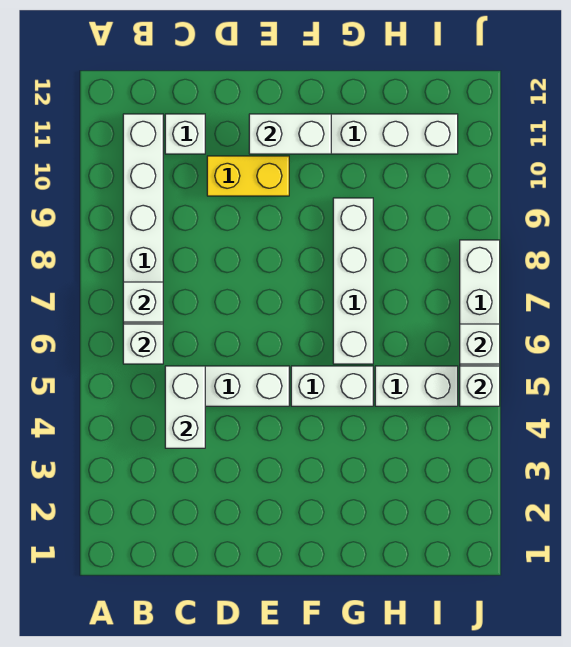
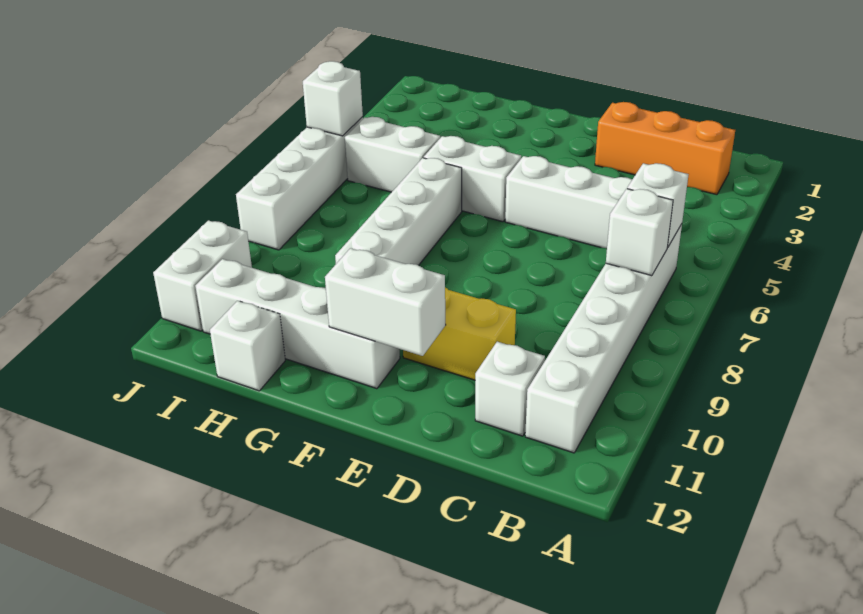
none -> orange brick B2:D2 level 1
white brick C4:C5 level 2 -> white brick J10:J11 level 1
white brick J6 level 2 -> white brick H12 level 1

